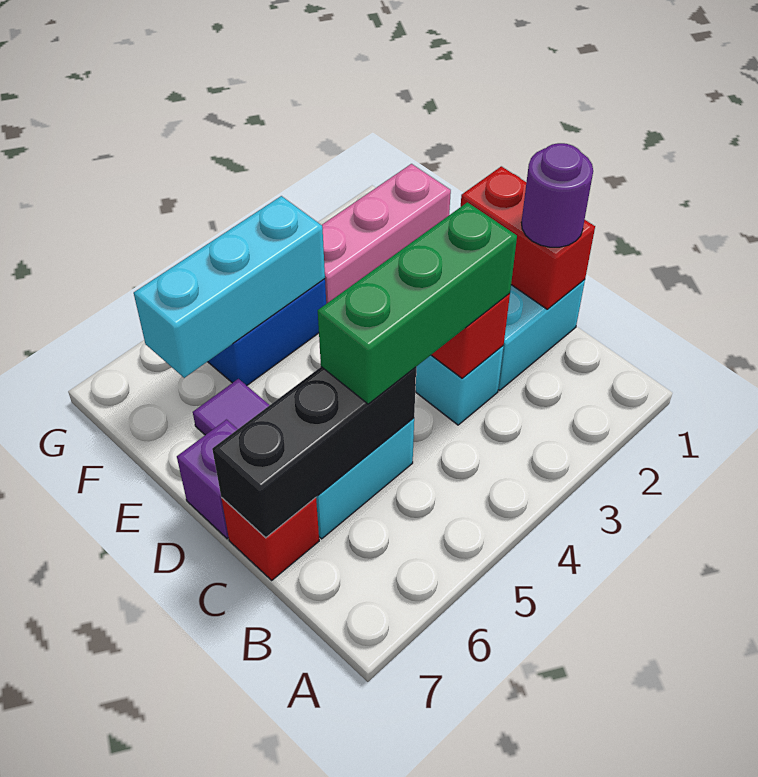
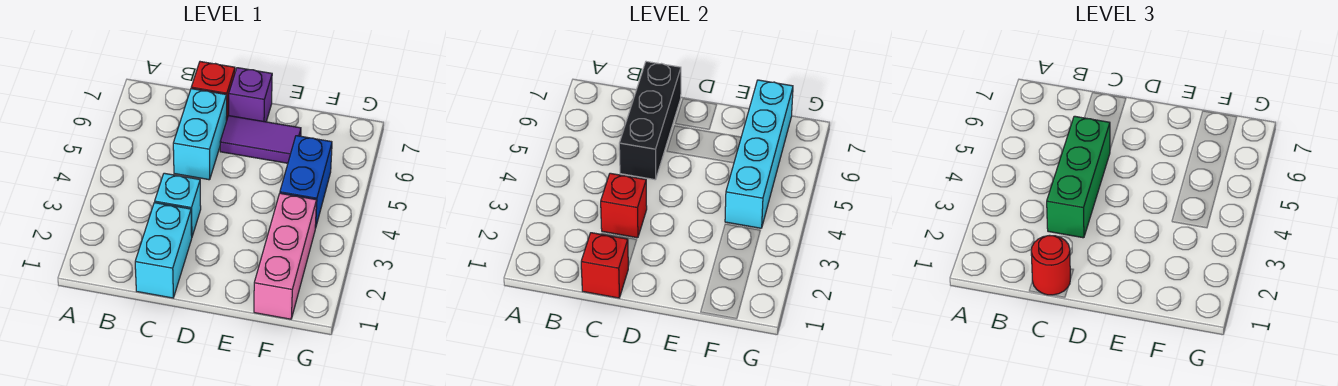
red brick C1:D1 level 2 -> red brick C1 level 2
purple round brick C1 level 3 -> red round brick C1 level 3
cyan brick F4:F6 level 2 -> cyan brick F4:F7 level 2

